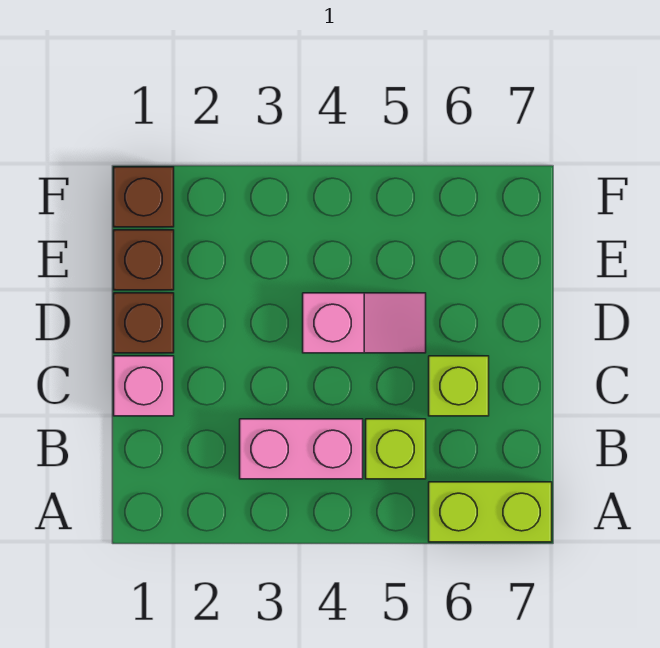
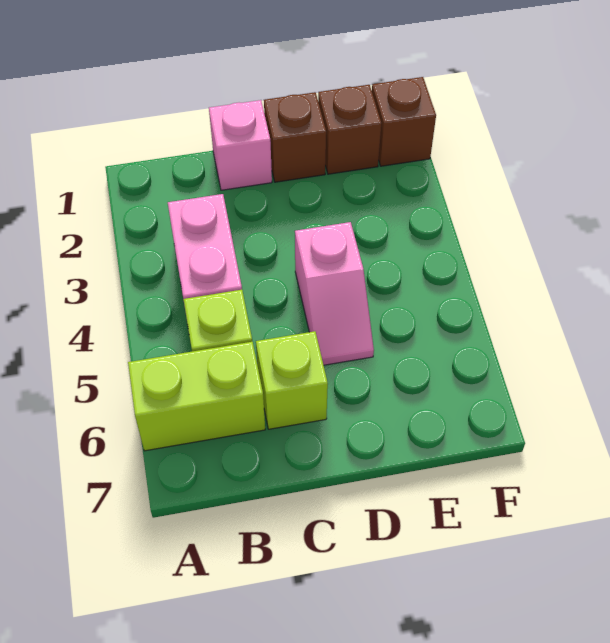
lime brick A6:A7 level 1 -> lime brick A6:B6 level 1

